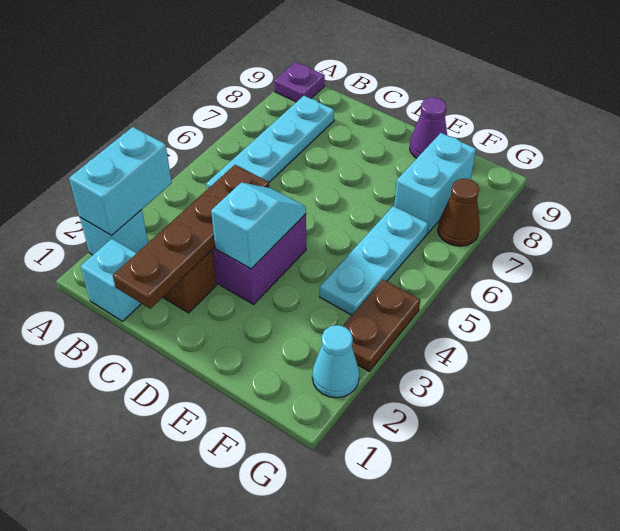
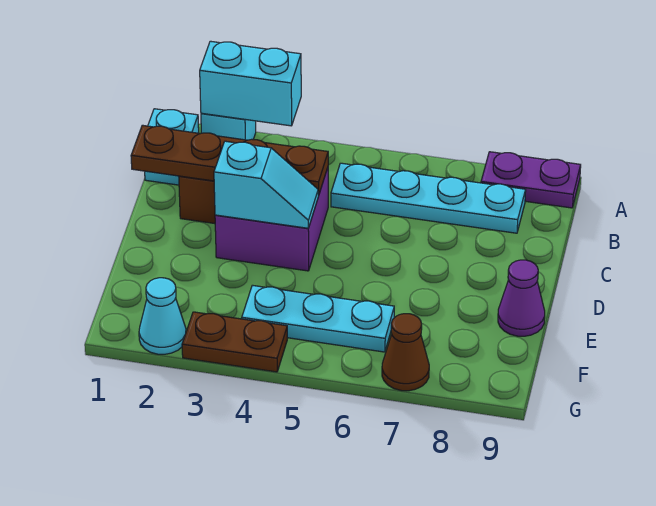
purple plate A9 level 1 -> purple plate A8:A9 level 1
cyan brick F7:F8 level 1 -> none

